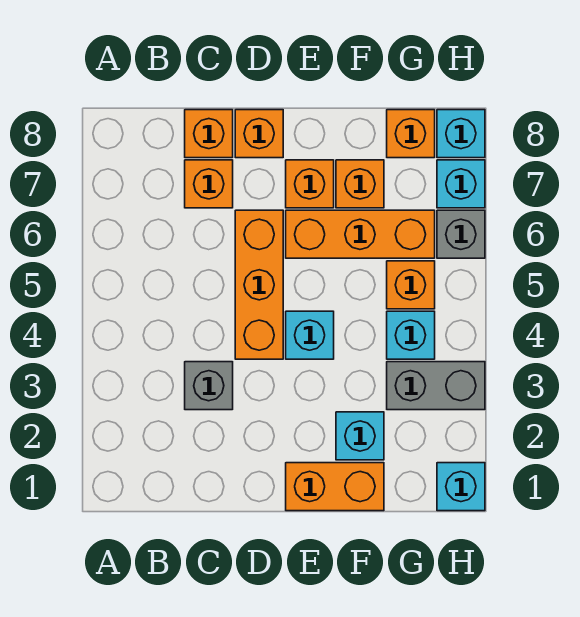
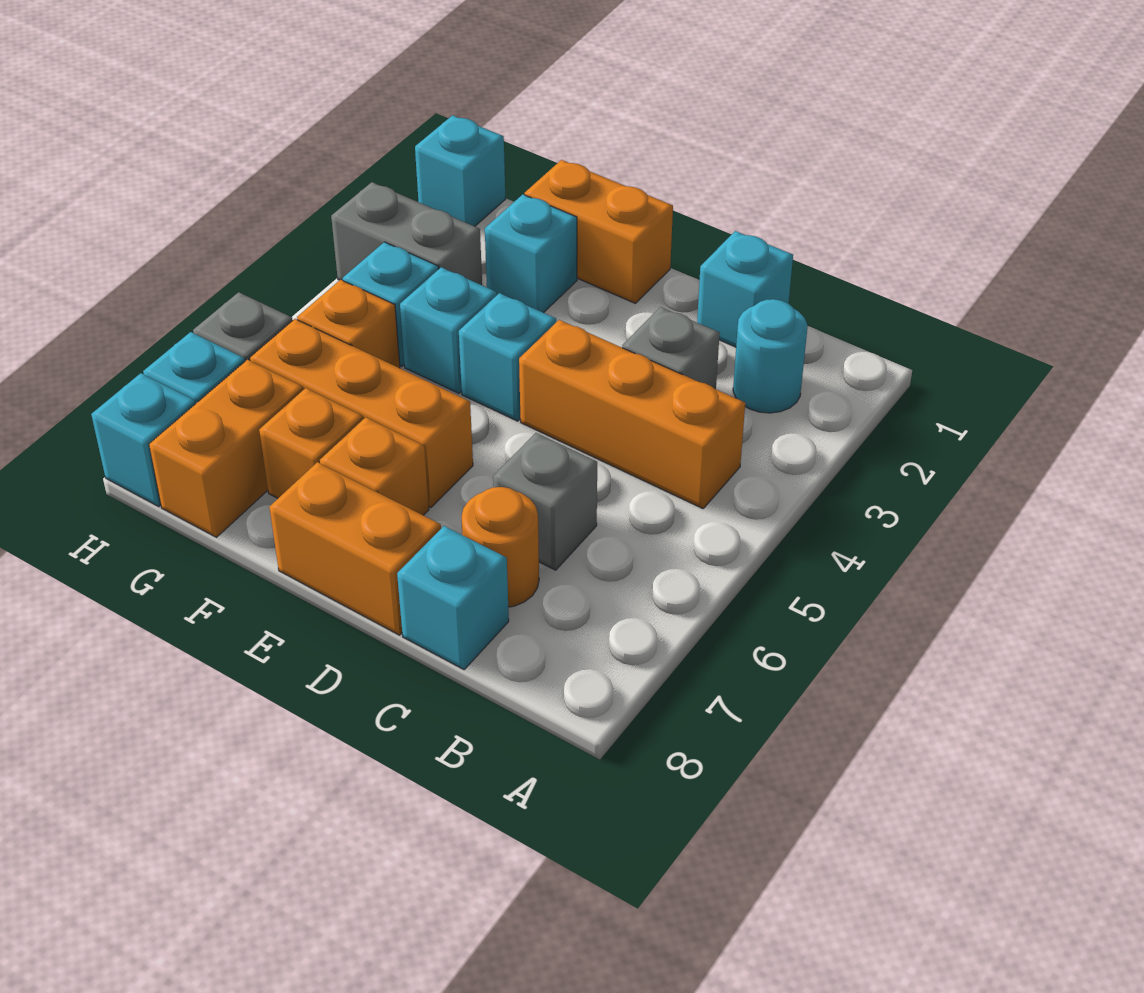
none -> cyan round brick B2 level 1
none -> cyan brick C1 level 1
none -> grey brick C6 level 1
orange brick C7 level 1 -> orange round brick C7 level 1
orange brick C8 level 1 -> cyan brick C8 level 1
orange brick D4:D6 level 1 -> orange brick B4:D4 level 1
orange brick D8 level 1 -> orange brick D8:E8 level 1
none -> cyan brick F4 level 1
orange brick G8 level 1 -> orange brick G7:G8 level 1

